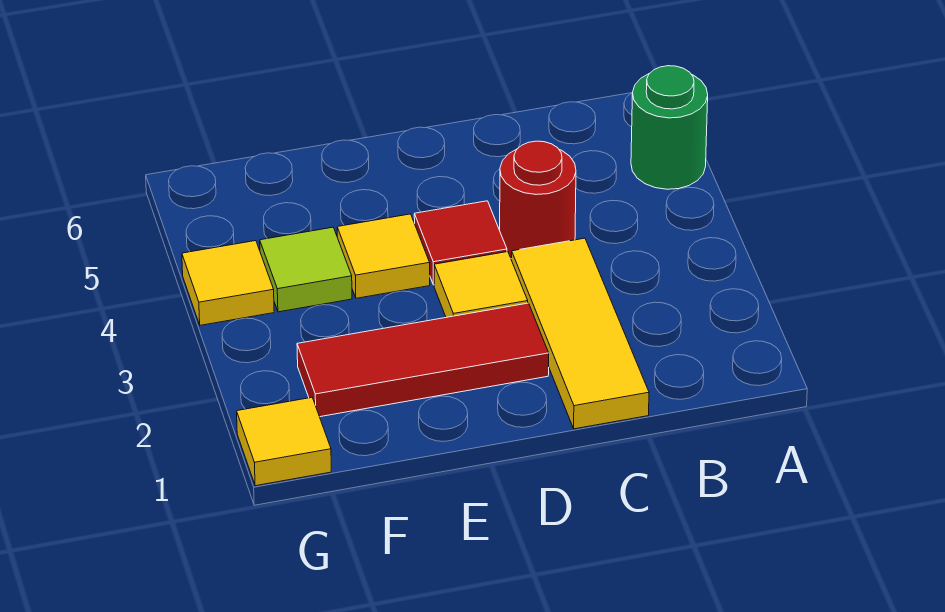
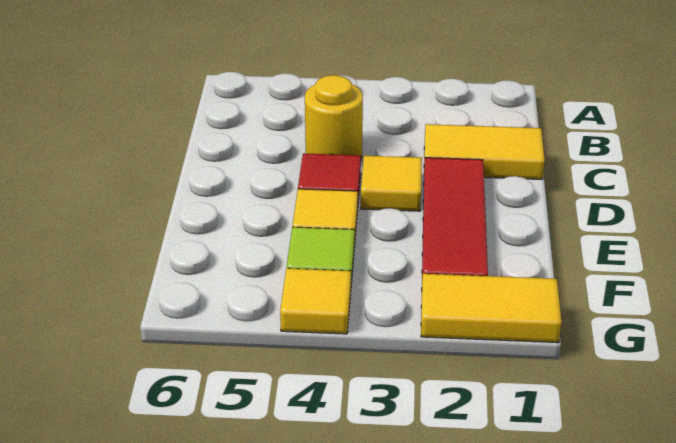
green round brick A5 level 1 -> none
yellow tile C1:C3 level 1 -> yellow tile C1:C2 level 1
red round brick C4 level 1 -> yellow round brick C4 level 1
yellow tile G1 level 1 -> yellow tile G1:G2 level 1

